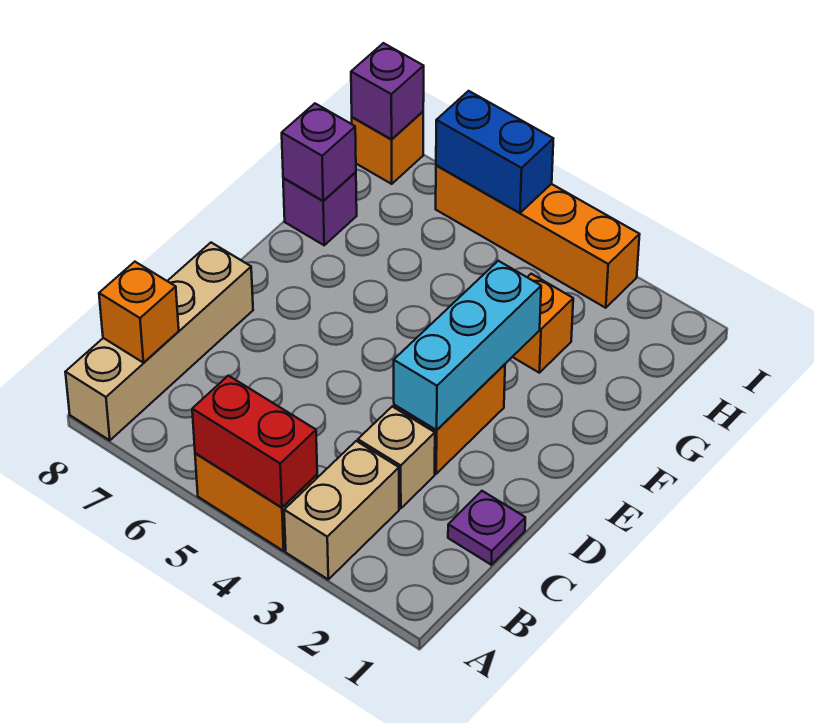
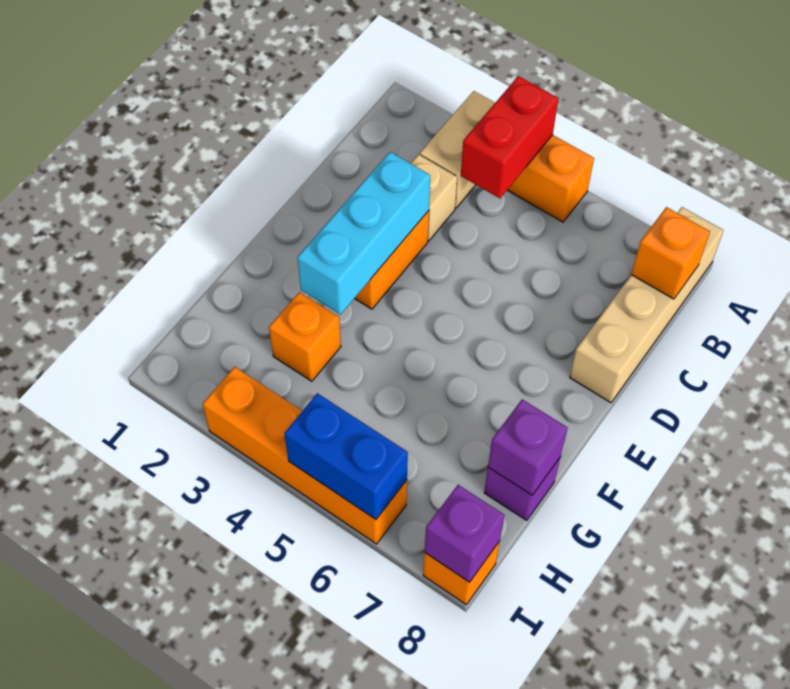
red brick A4:A5 level 2 -> red brick A4:B4 level 2
purple plate C1 level 1 -> none

